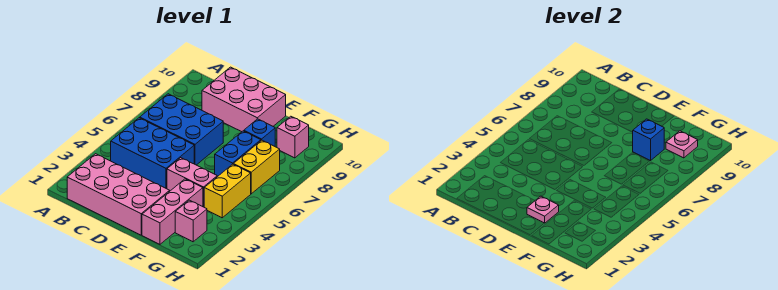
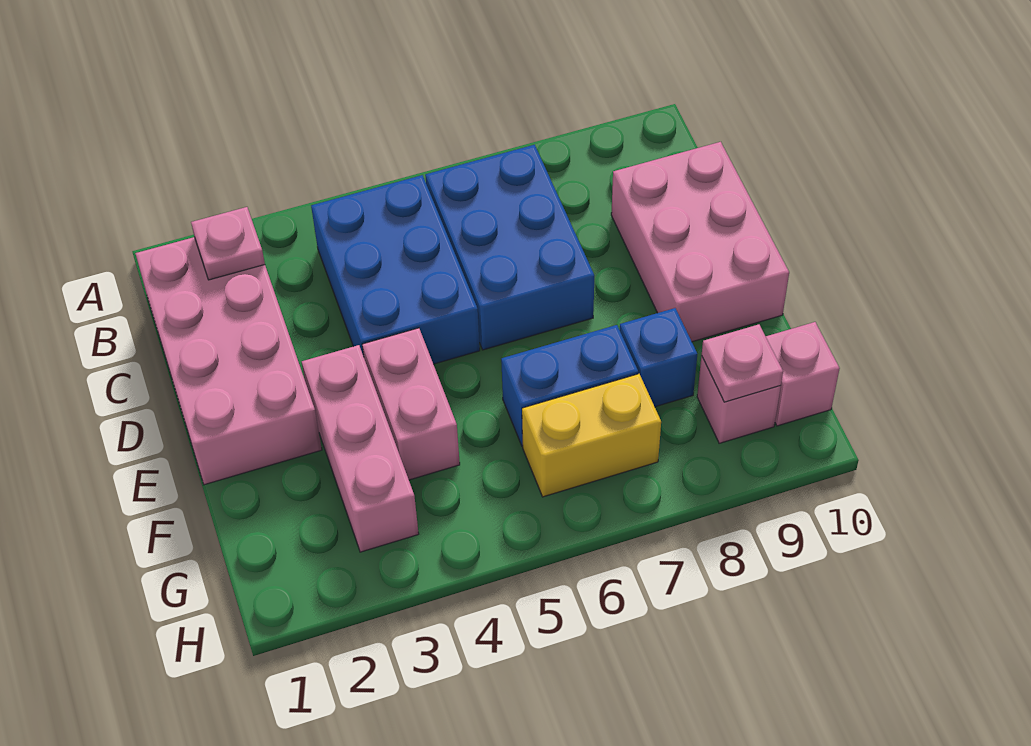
pink plate E2 level 2 -> pink plate B2 level 2
pink brick F1:F3 level 1 -> pink brick E3:G3 level 1
blue brick F8 level 2 -> none
pink brick G2 level 1 -> pink brick G10 level 1
yellow brick G4:G5 level 1 -> none

